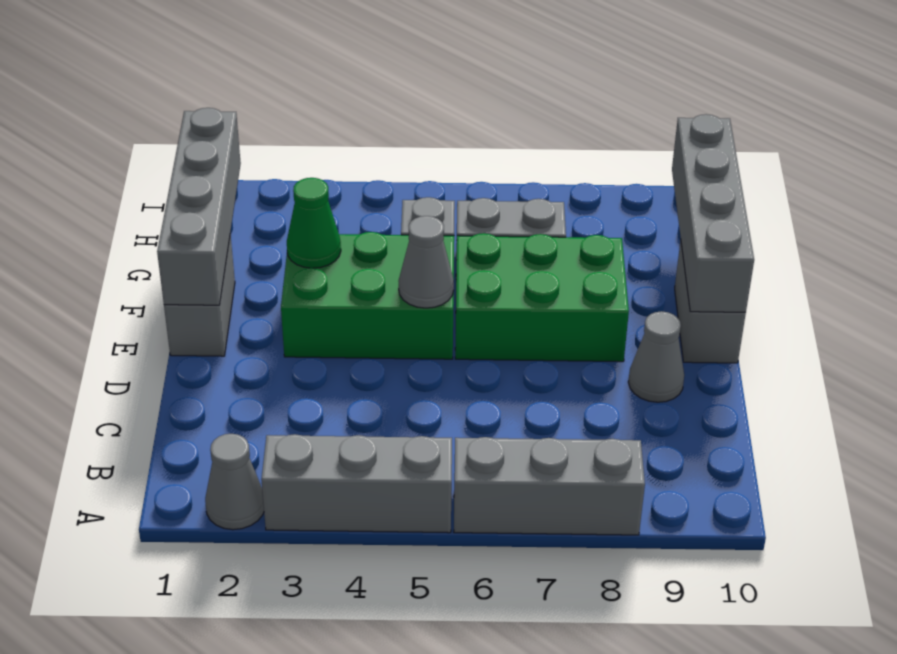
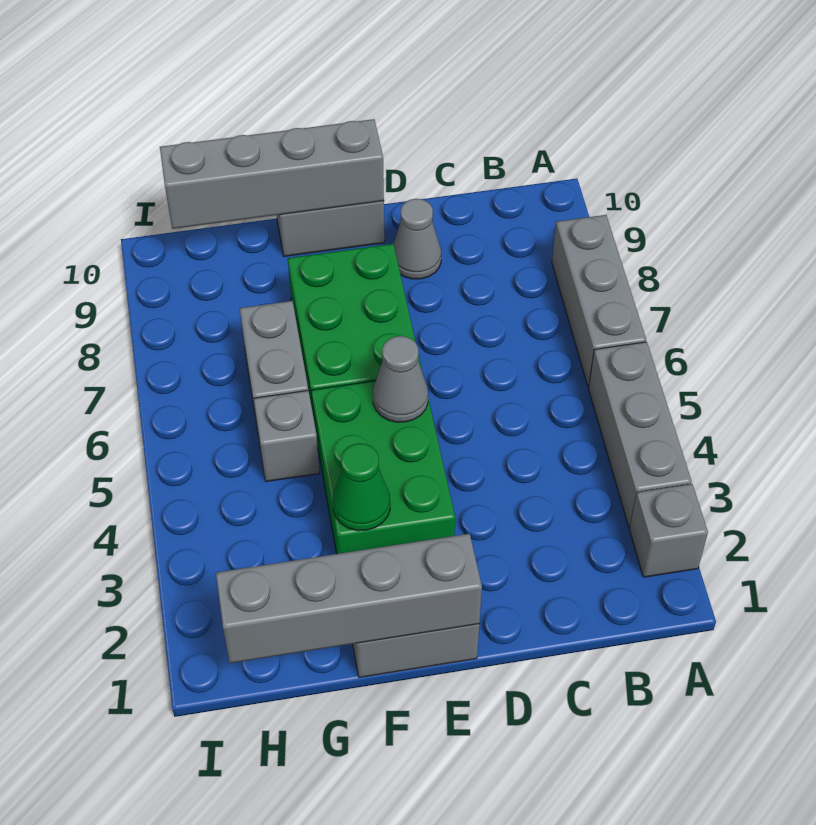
grey cone A2 level 1 -> grey brick A2 level 1

